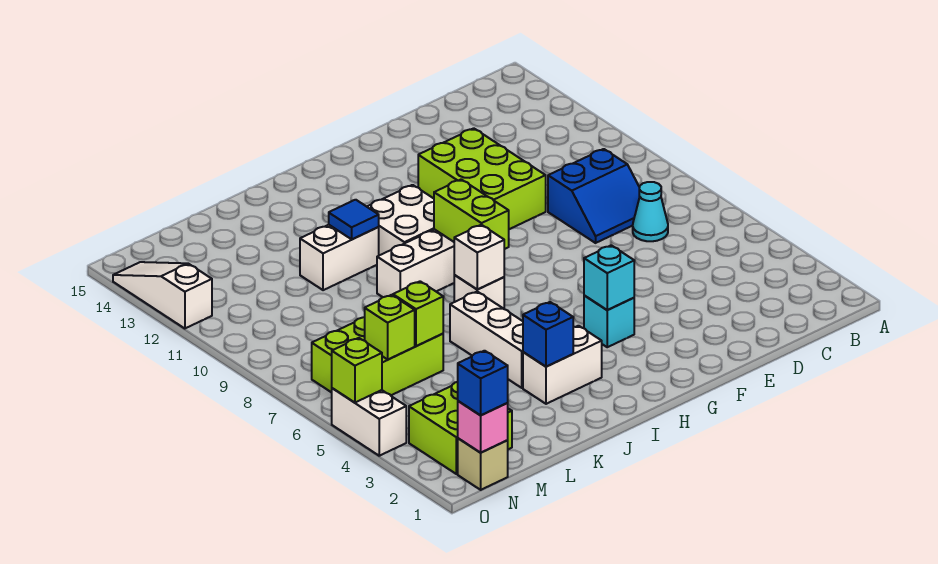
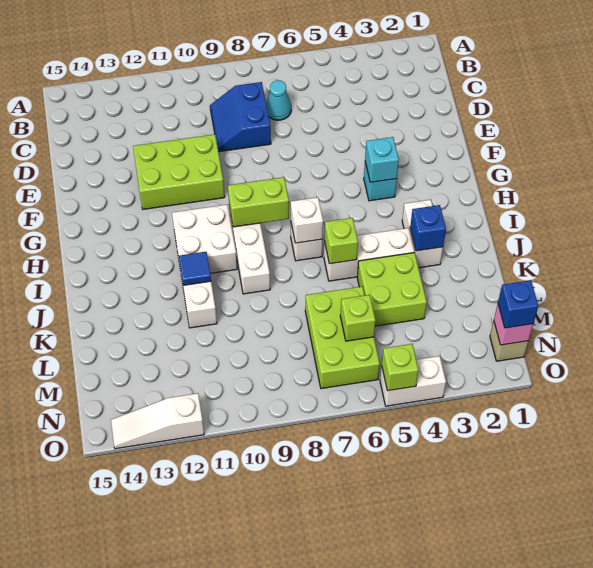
blue slope C8:D9 level 1 top 9 -> blue slope C8:D9 level 1 top 8
lime brick L6 level 2 -> lime brick J6 level 2
lime brick M2:N3 level 1 -> lime brick K4:L5 level 1

